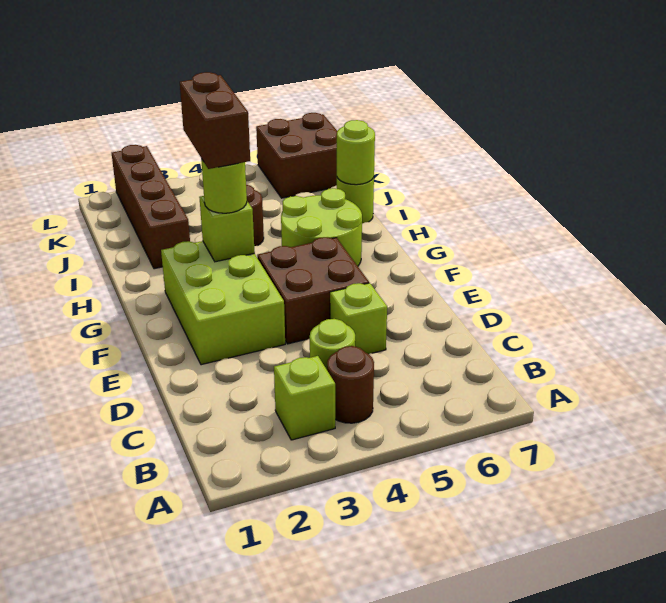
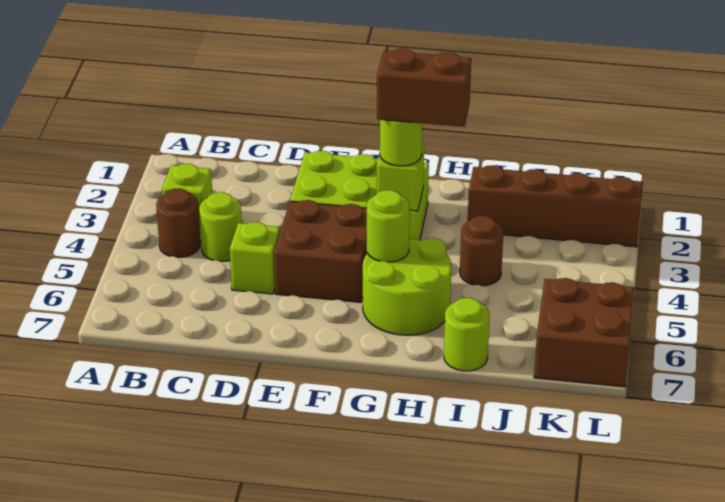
lime round brick I7 level 2 -> lime round brick G5 level 2

